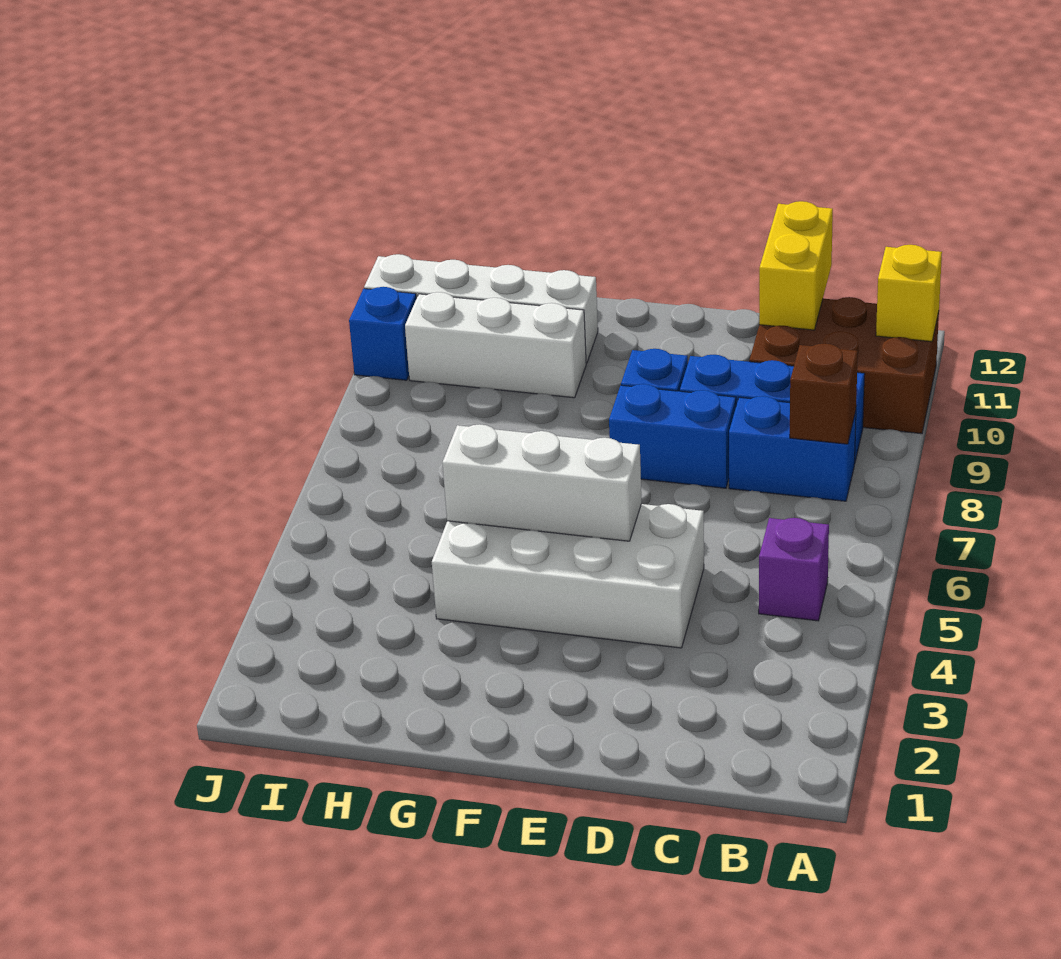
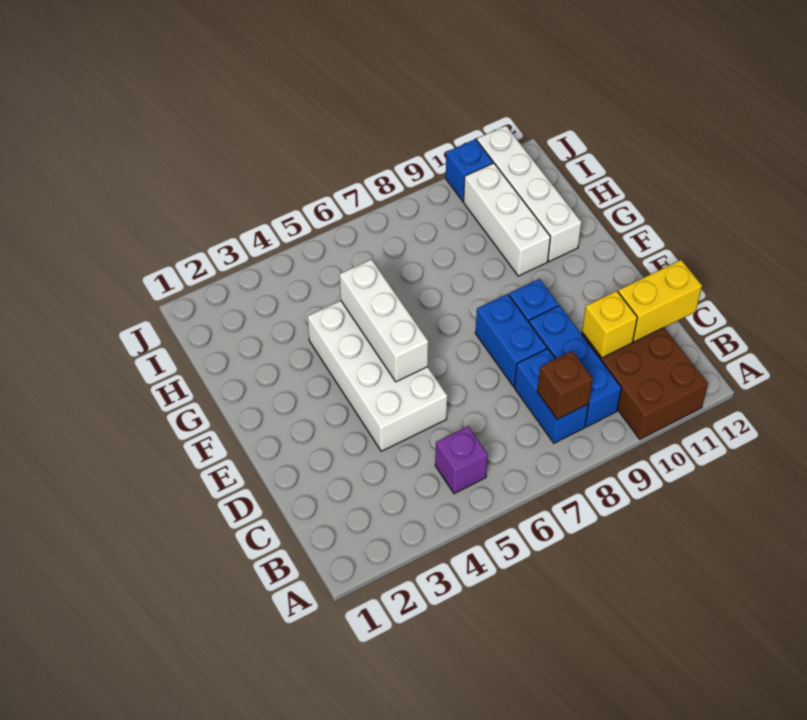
yellow brick A11 level 2 -> yellow brick C10 level 2

